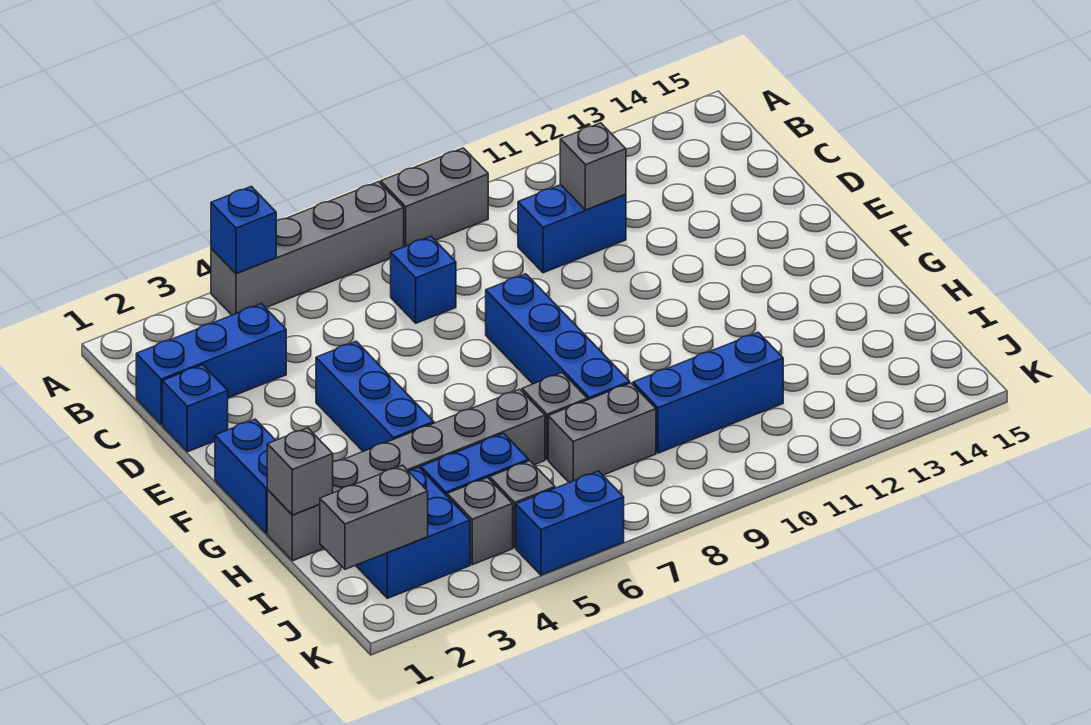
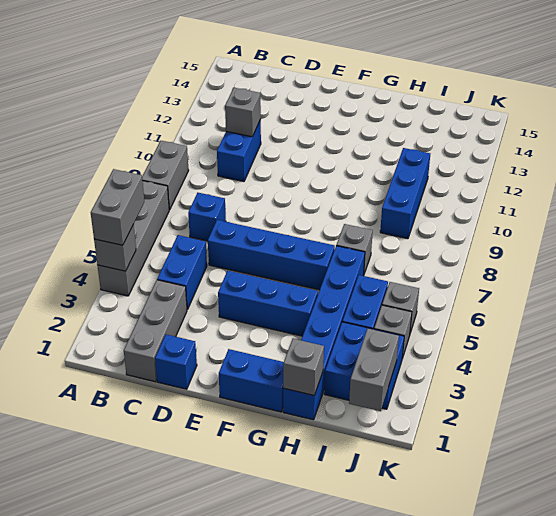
blue brick A4 level 2 -> grey brick A4 level 2
blue brick C1:C3 level 1 -> grey brick C1:C3 level 1
blue brick E8:H8 level 1 -> blue brick D6:G6 level 1
grey brick H1:H6 level 1 -> blue brick H1:H6 level 1
grey brick I7:I8 level 1 -> grey brick A4:A5 level 3
blue brick K5:K6 level 1 -> blue brick C4:C5 level 1

